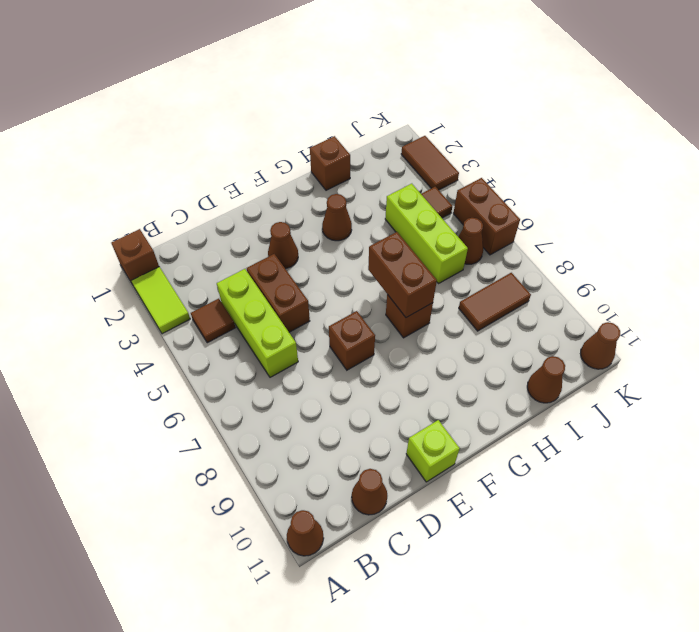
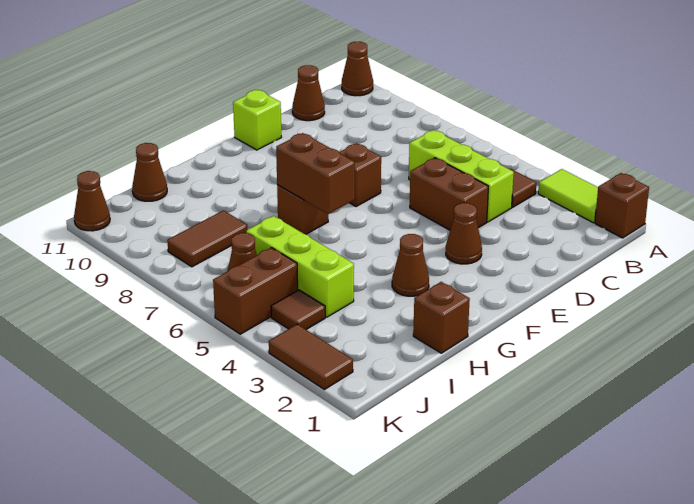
brown brick K5:K6 level 1 -> brown brick J5:K5 level 1

